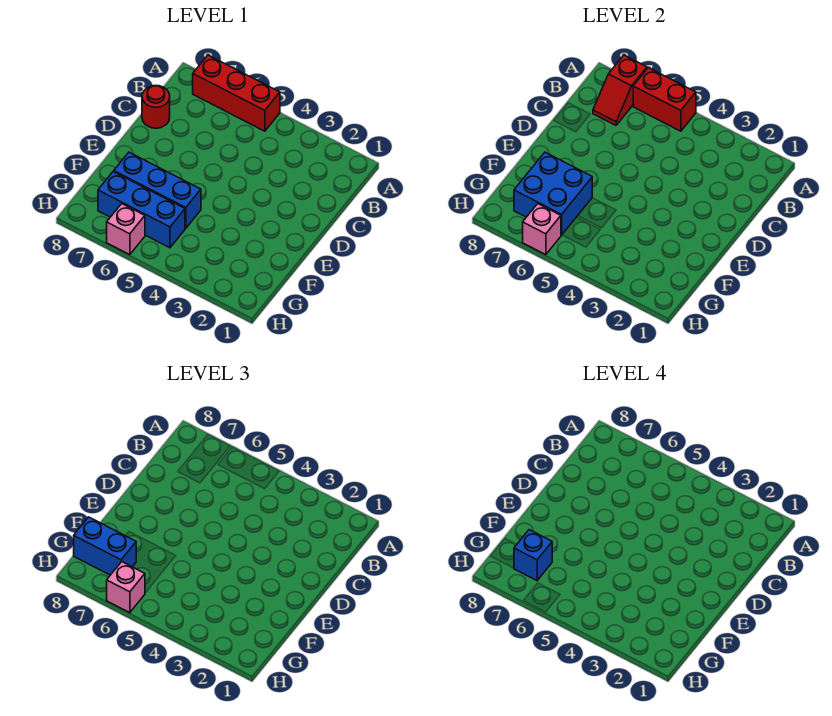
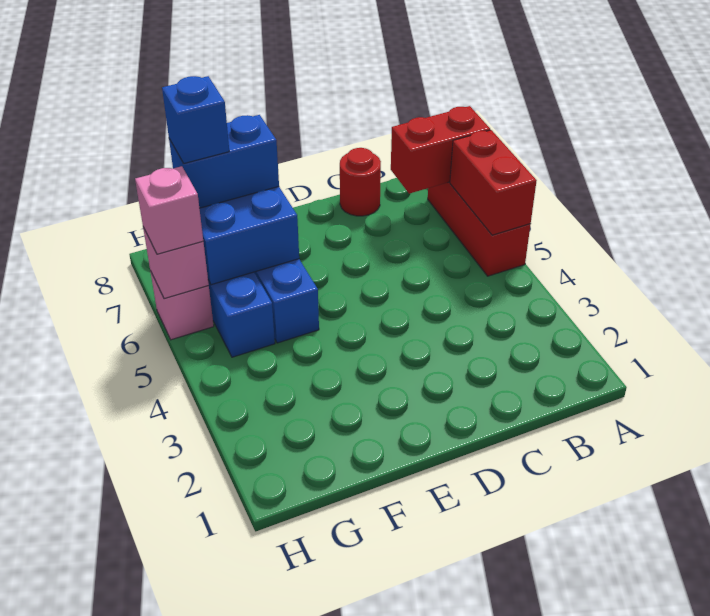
red slope A7:B7 level 2 top A -> red brick A7:B7 level 2
blue brick G7:G8 level 3 -> blue brick F7:G7 level 3

